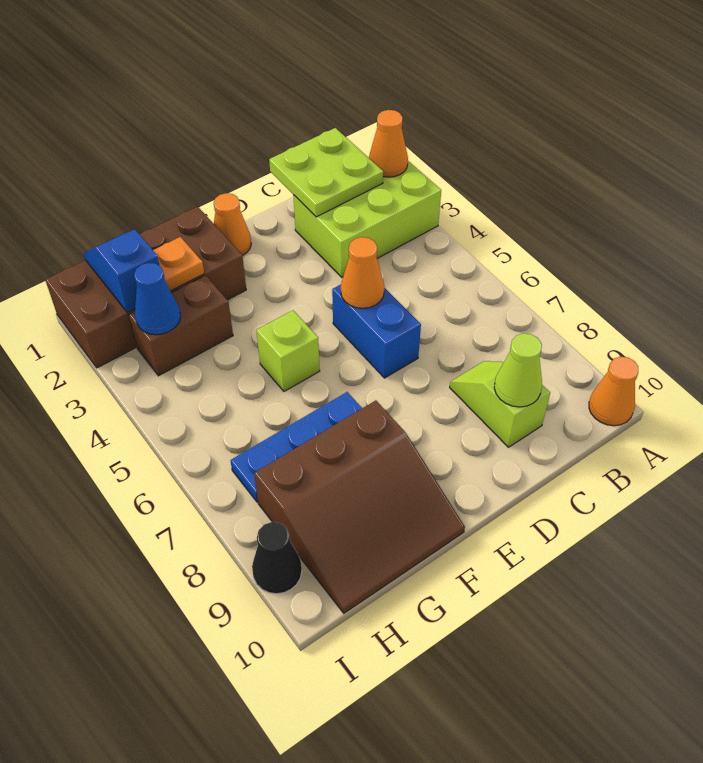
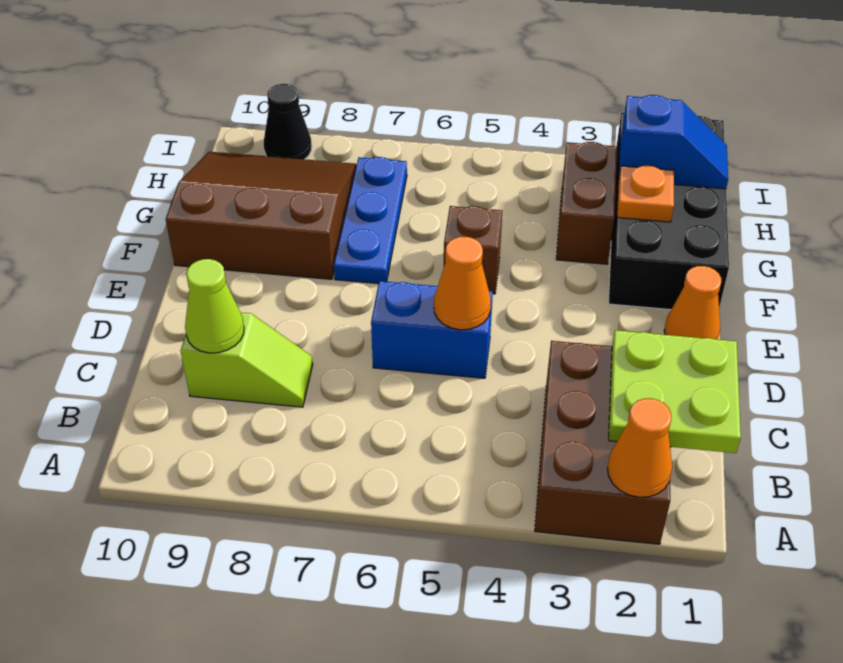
lime brick A2:C3 level 1 -> brown brick A2:C3 level 1
orange cone A10 level 1 -> none
brown brick F1:I2 level 1 -> black brick F1:I2 level 1
lime brick F5 level 1 -> brown brick F5 level 1
brown slope F8:H10 level 1 top 8 -> brown slope F8:H10 level 1 top F
blue cone H3 level 2 -> none

